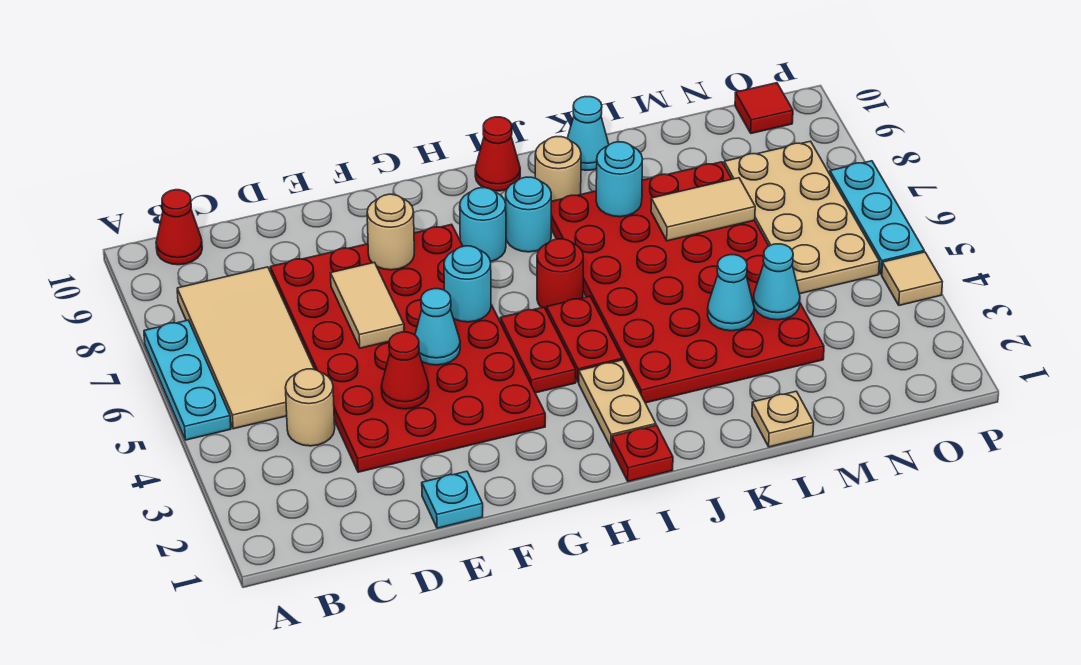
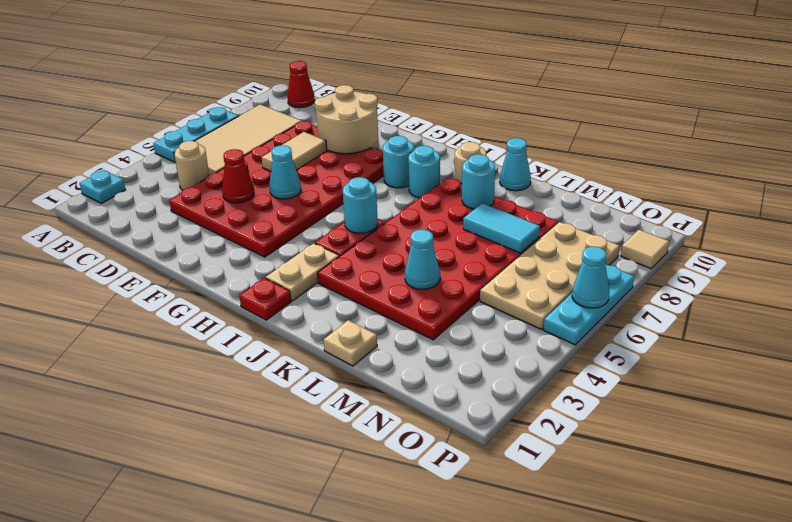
cyan plate E1 level 1 -> cyan plate A2 level 1
tan round brick F8 level 2 -> tan round brick E8:F9 level 2
cyan round brick G6 level 2 -> cyan round brick I5 level 2
red plate H4:H5 level 1 -> none
red round brick I6 level 1 -> none
red cone I10 level 1 -> none
tan tile L7:M7 level 2 -> cyan tile L7:M7 level 2
cyan cone M4 level 2 -> cyan cone P6 level 2
red tile O10 level 1 -> none
tan tile P4 level 1 -> tan tile P9 level 1

